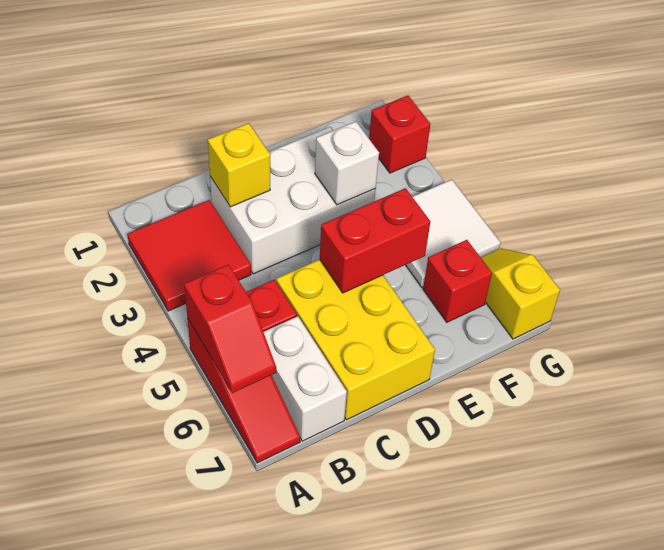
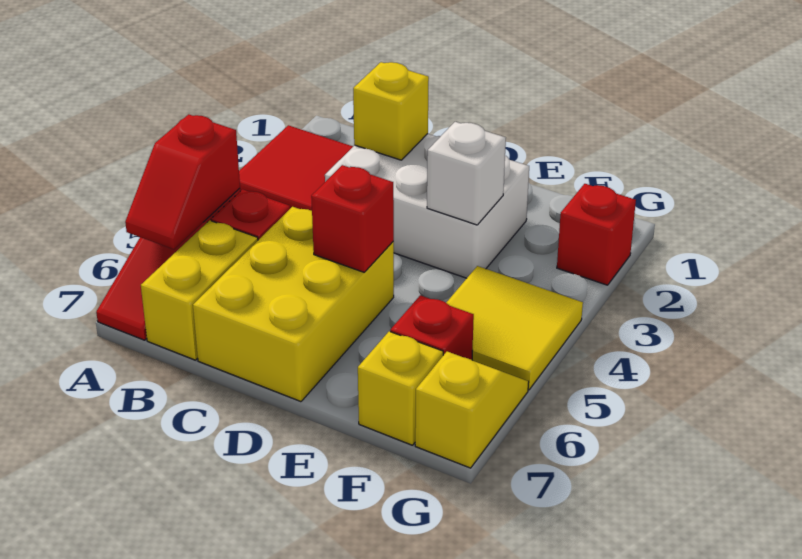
white brick B6:B7 level 1 -> yellow brick B6:B7 level 1
red brick D5:E5 level 2 -> red brick D5 level 2
white tile F4:G5 level 1 -> yellow tile F4:G5 level 1
none -> yellow brick F7 level 1

